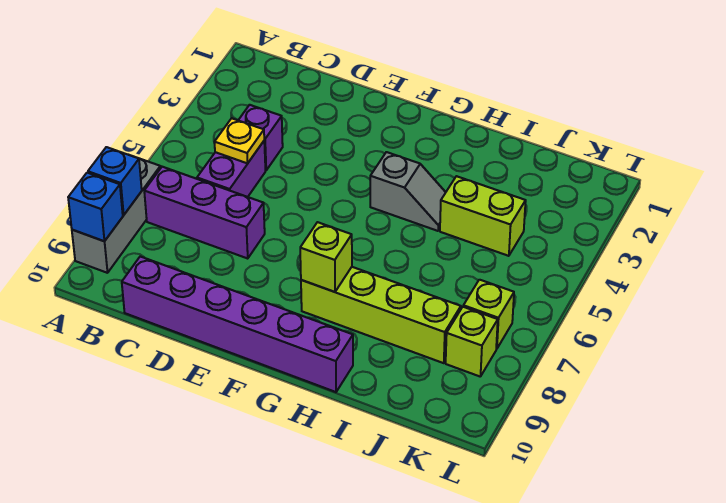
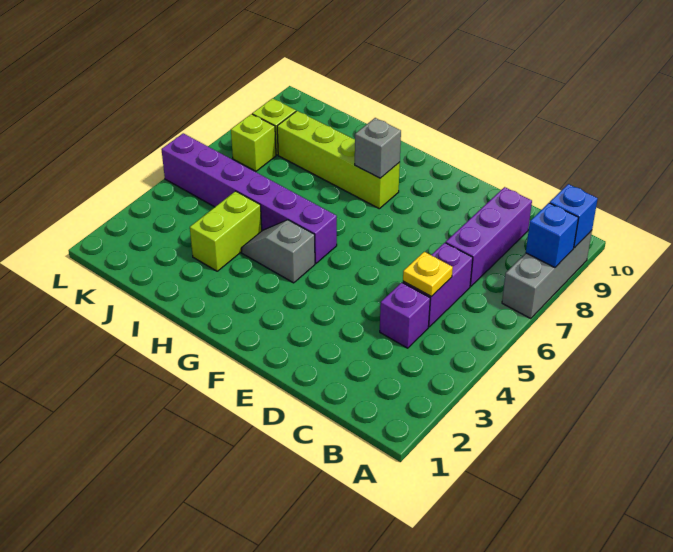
purple brick B7:D7 level 1 -> purple brick C7:C9 level 1
purple brick C10:H10 level 1 -> purple brick G5:L5 level 1
lime brick G8 level 2 -> grey brick G8 level 2
lime brick I4:J4 level 1 -> lime brick I3:I4 level 1

